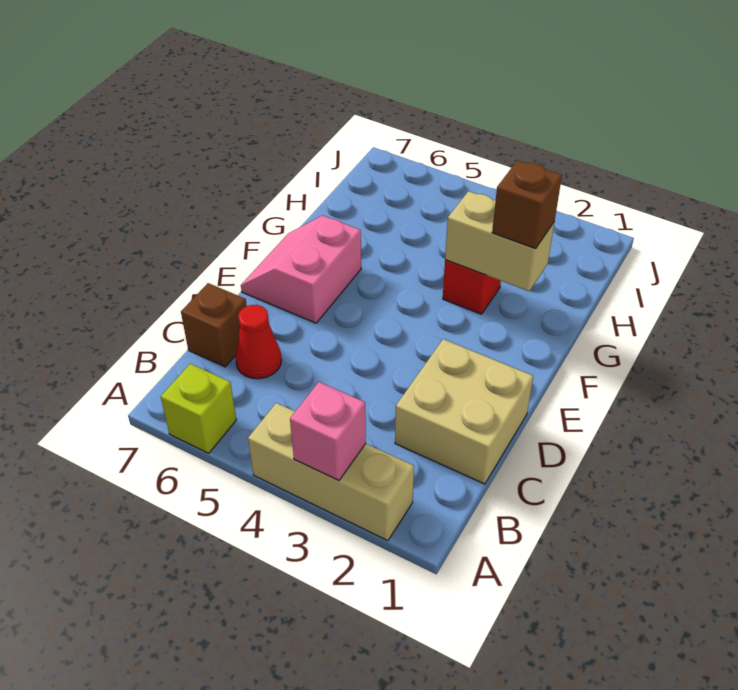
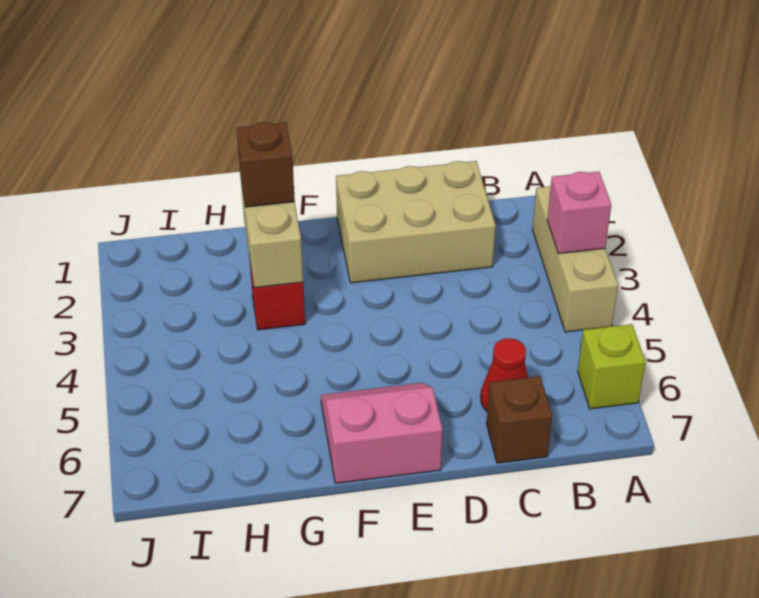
tan brick C1:D2 level 1 -> tan brick C1:E2 level 1
pink slope E6:F7 level 1 top 6 -> pink slope E6:F7 level 1 top 7

